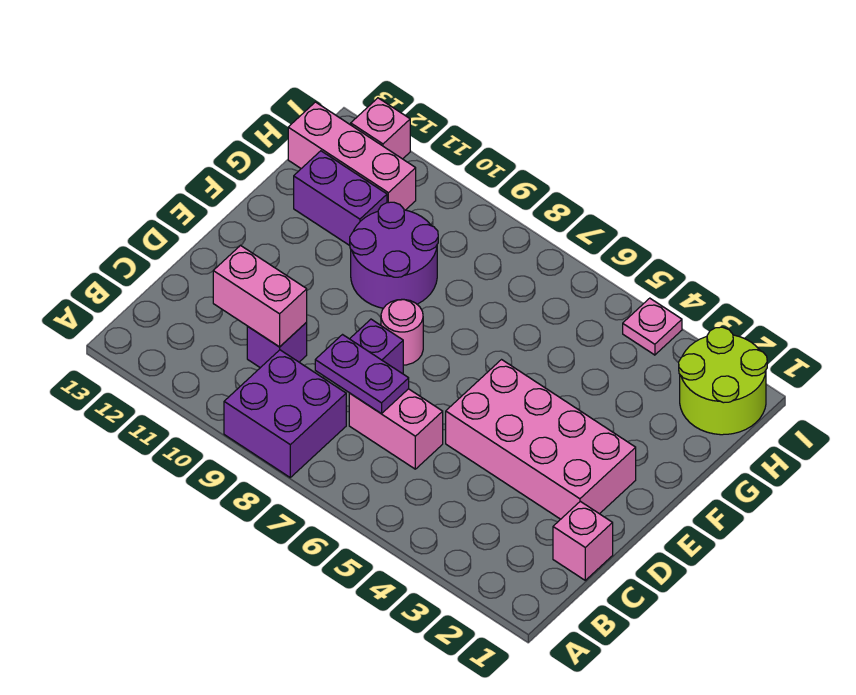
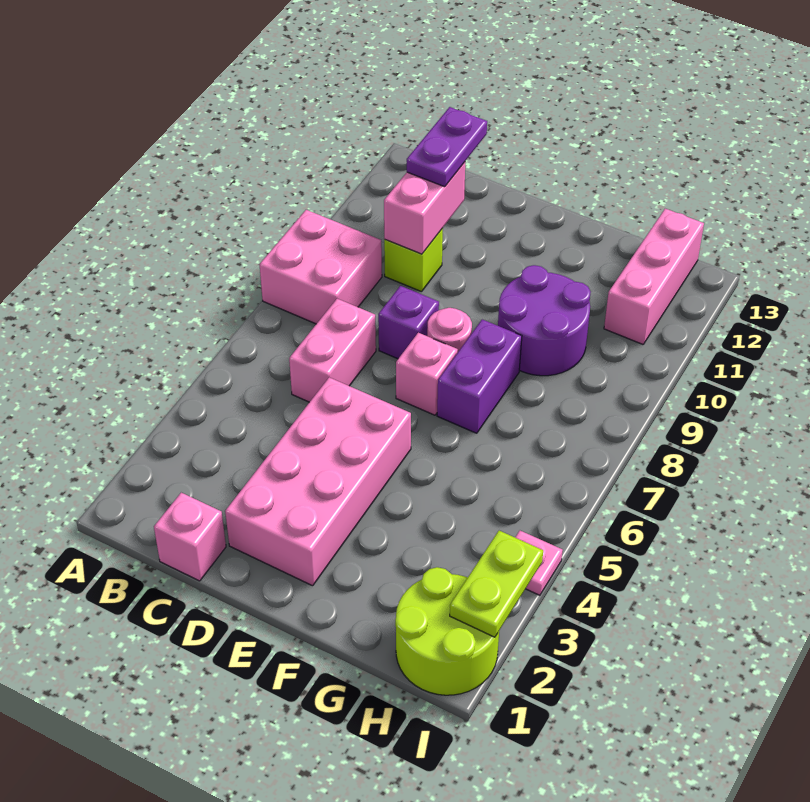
purple brick A8:B9 level 1 -> pink brick A8:B9 level 1
purple plate C7:C8 level 2 -> purple plate C11:C12 level 3
purple brick C10 level 1 -> lime brick C10 level 1
purple brick G11:G12 level 1 -> purple brick F7:F8 level 1
none -> lime plate I2:I3 level 2
pink brick I12 level 1 -> pink brick E7 level 1

